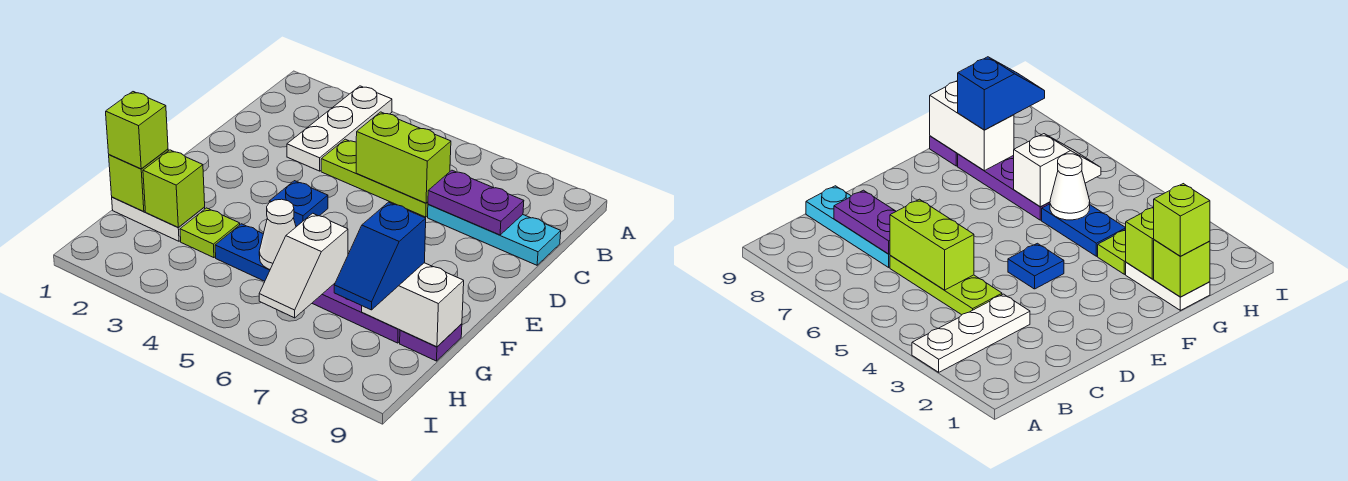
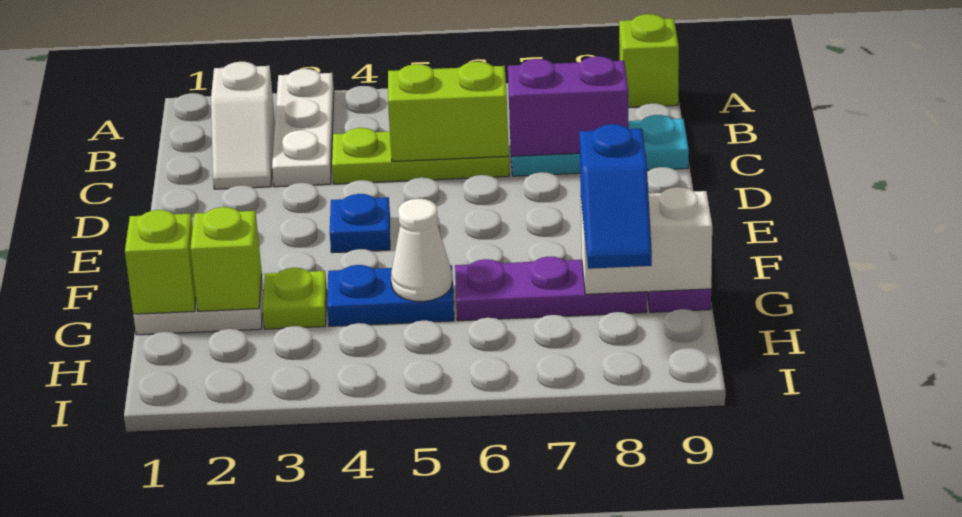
purple plate C7:C8 level 2 -> purple brick C7:C8 level 2
lime brick G1 level 3 -> lime brick A9 level 1
white slope G6:H6 level 2 top G -> white slope B2:C2 level 1 top B

